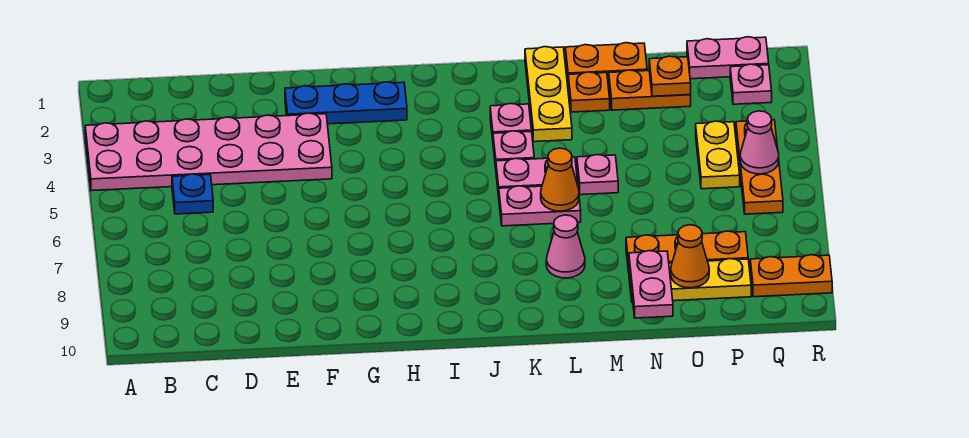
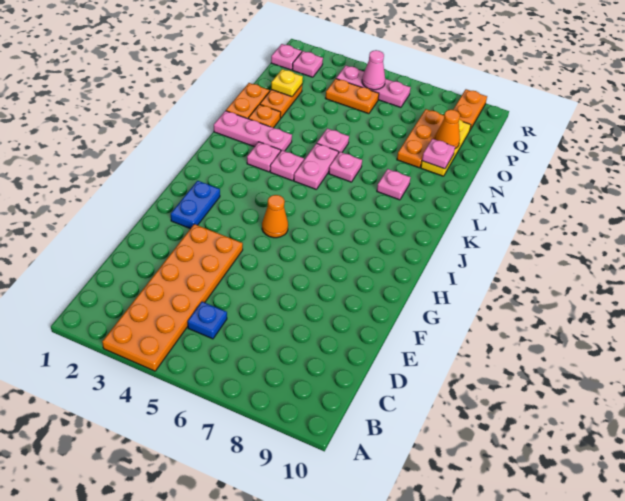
pink plate A3:F4 level 1 -> orange plate A3:F4 level 1
blue plate F2:H2 level 1 -> blue plate G2:H2 level 1
pink plate K6:L6 level 1 -> pink plate L6 level 1
yellow plate L1:L3 level 1 -> pink plate L1:L3 level 1
orange cone L6 level 2 -> orange cone H5 level 1
pink cone L8 level 1 -> pink plate L8 level 1
pink plate N9:N10 level 2 -> pink plate N9 level 2
orange plate O2 level 2 -> yellow plate O2 level 2
pink plate P1:Q1 level 1 -> pink plate Q1 level 1
yellow plate P4:P5 level 1 -> orange plate P4:P5 level 1
orange plate Q4:Q6 level 1 -> pink plate Q4:Q6 level 1

